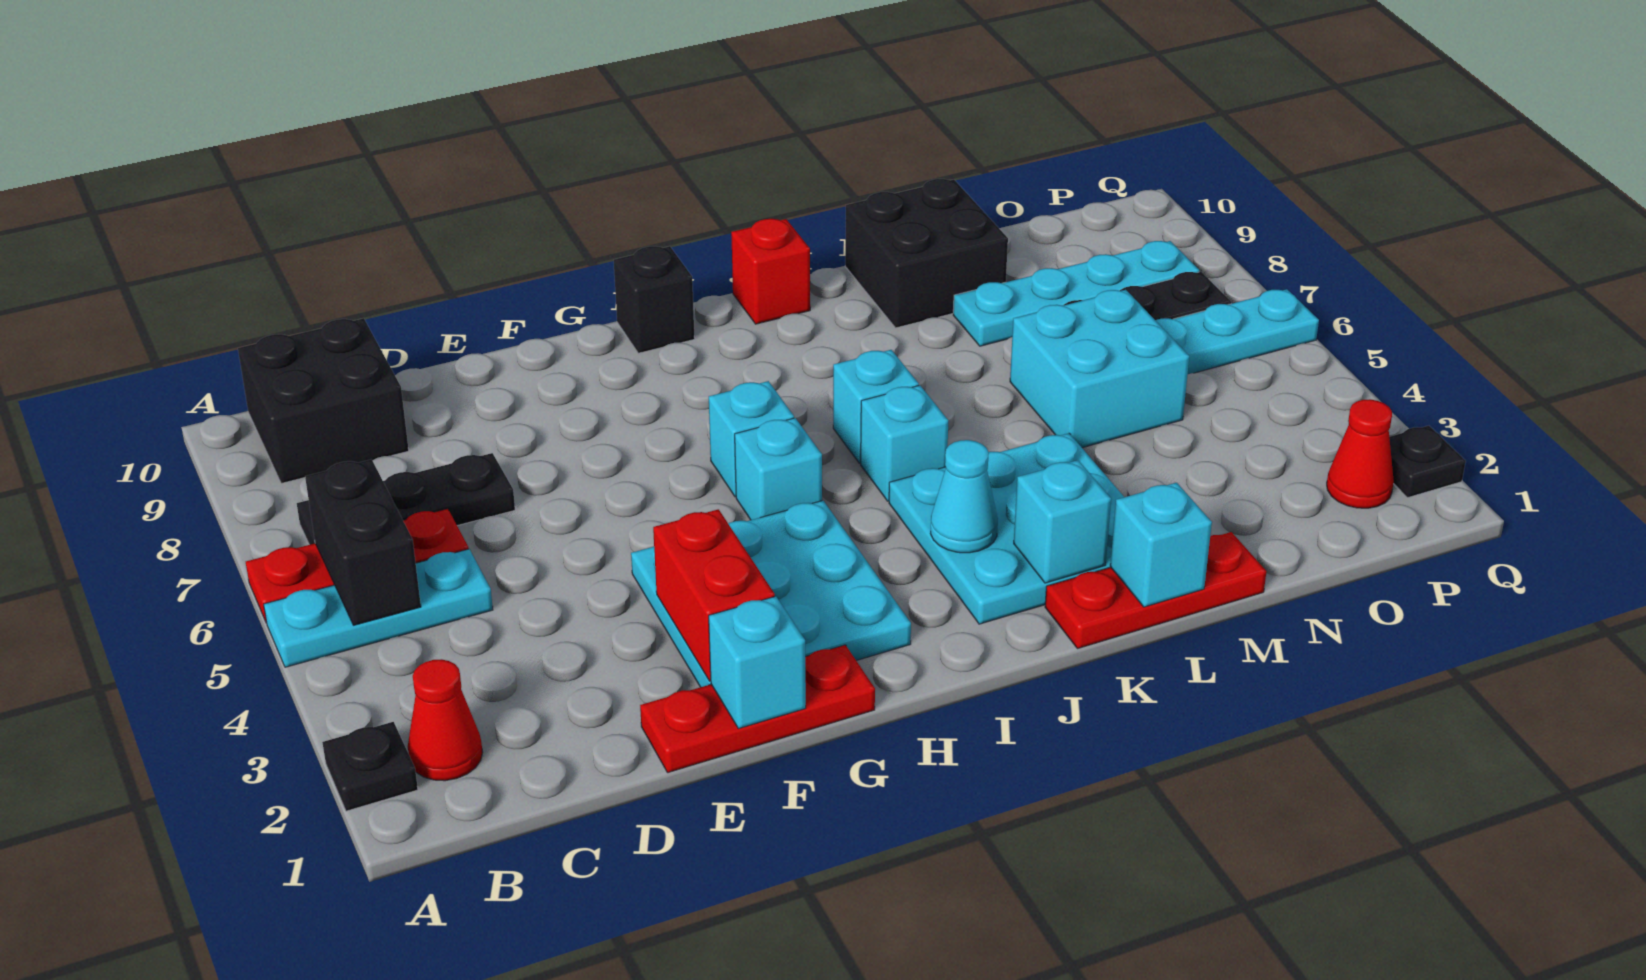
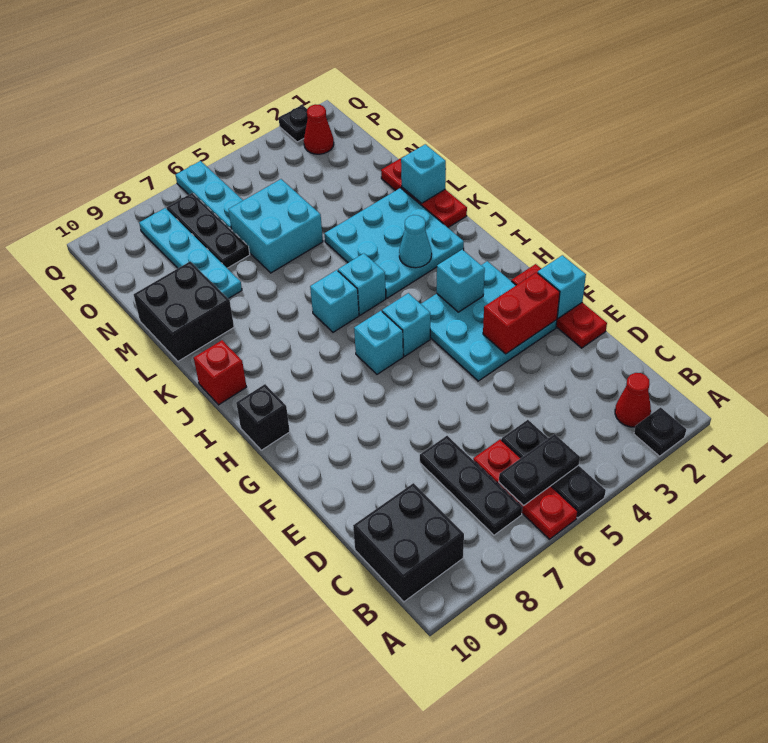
cyan plate A5:C5 level 1 -> black plate A5:C5 level 1
black brick B5:B6 level 2 -> black plate B5:B6 level 2
cyan brick K2 level 2 -> cyan brick H3 level 2

